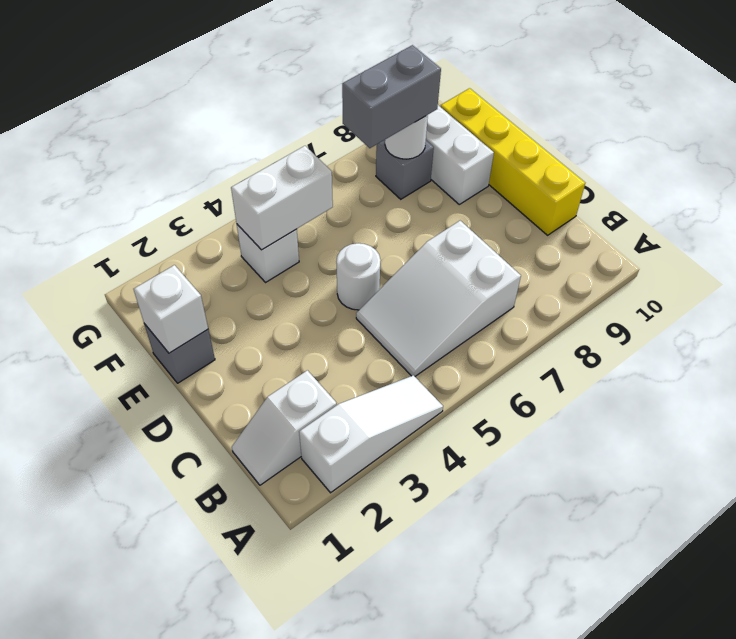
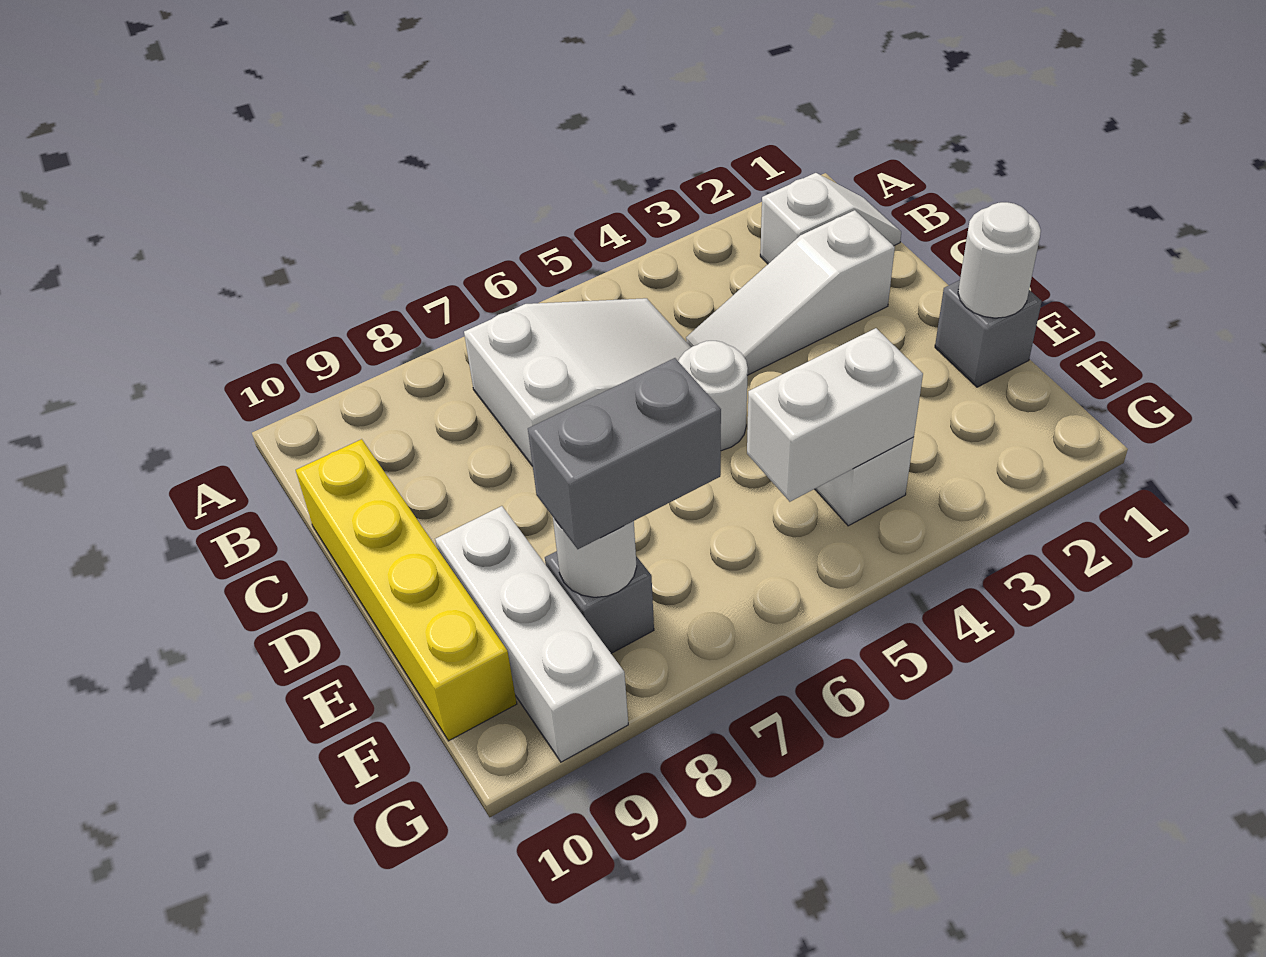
white slope A2:A4 level 1 top 2 -> white slope C2:C4 level 1 top 2
white brick E1 level 2 -> white round brick E1 level 2

